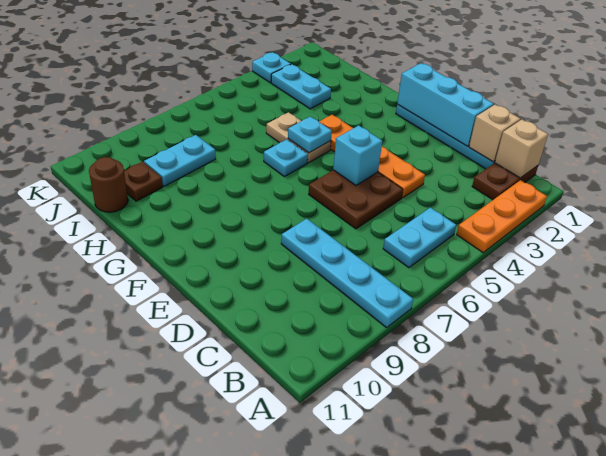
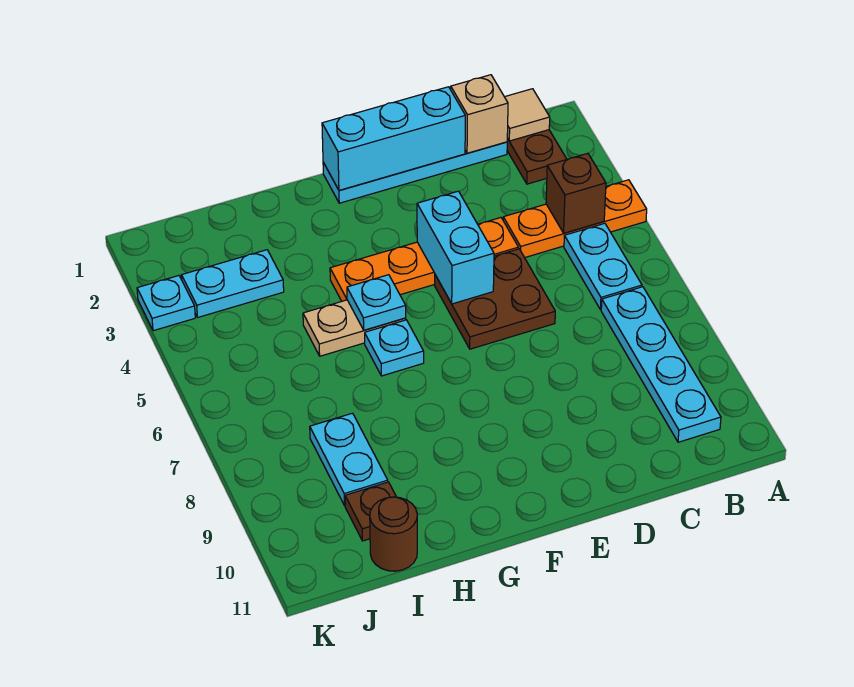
orange plate A2:A4 level 1 -> orange plate A4:C4 level 1
cyan plate A8:D8 level 1 -> cyan plate B7:B10 level 1
tan brick B1 level 2 -> tan tile B1 level 2
none -> brown brick B4 level 2
cyan brick E5 level 2 -> cyan brick E4:E5 level 2

